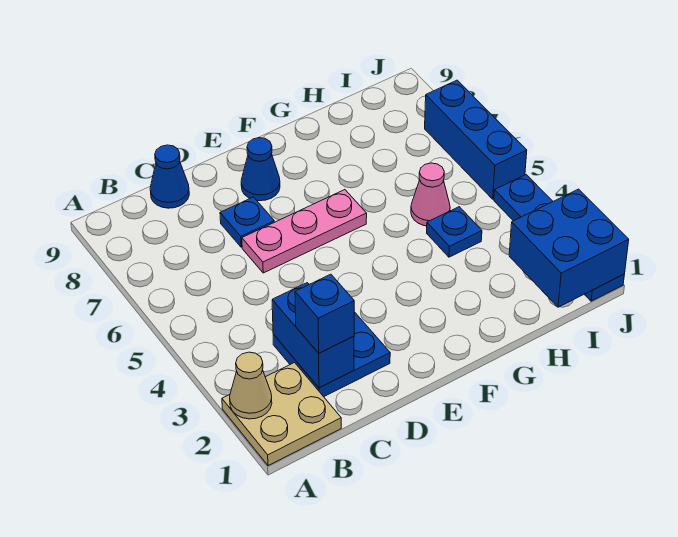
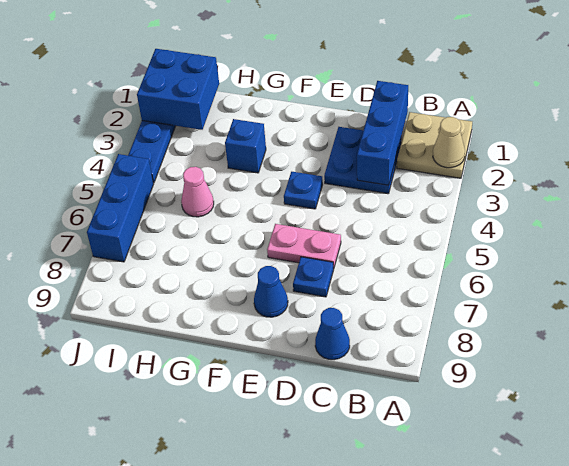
blue brick C2:C3 level 2 -> blue brick C1:C3 level 2
blue brick C2 level 3 -> blue brick G3 level 1
pink plate D6:F6 level 1 -> pink plate D6:E6 level 1
blue plate H4 level 1 -> blue plate E4 level 1

